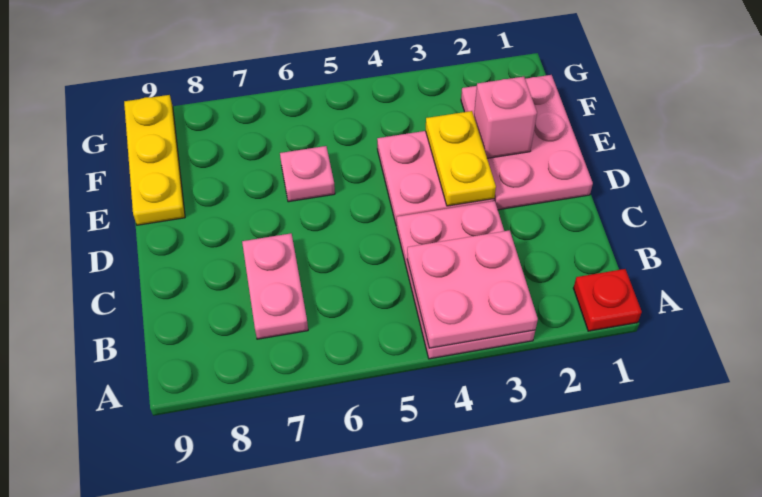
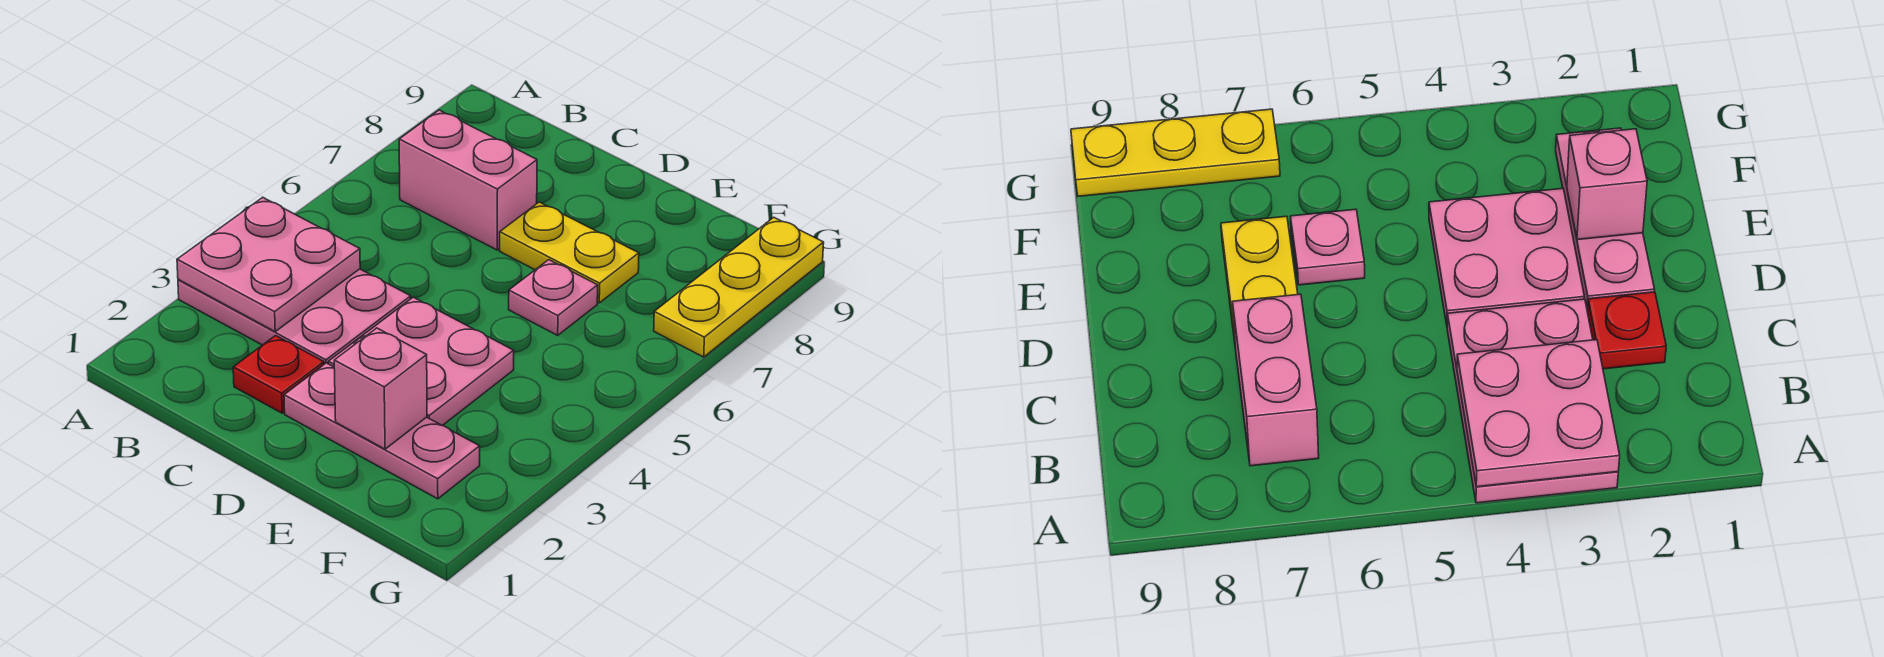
red plate A1 level 1 -> red plate C2 level 1
pink plate B7:C7 level 1 -> pink brick B7:C7 level 1
pink plate D1:F2 level 1 -> pink plate D2:F2 level 1
yellow plate D3:E3 level 2 -> yellow plate D7:E7 level 1
yellow plate E9:G9 level 1 -> yellow plate G7:G9 level 1

